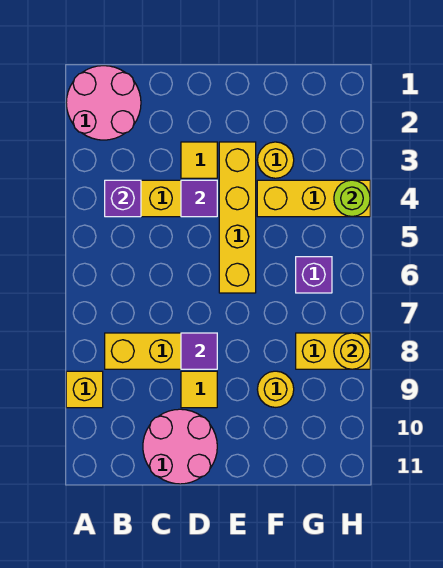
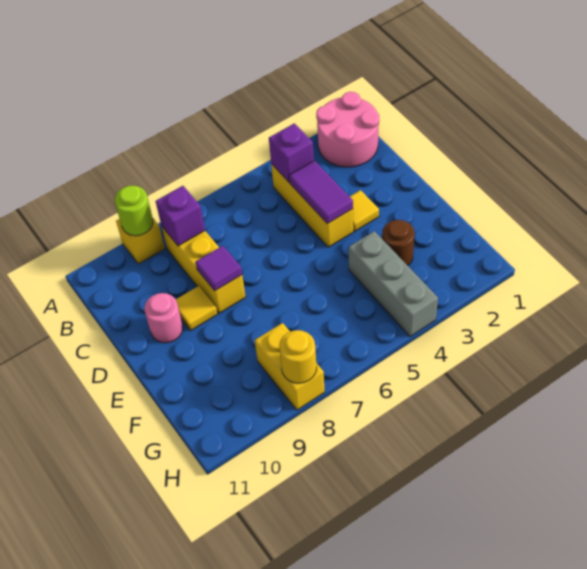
pink round brick C10:D11 level 1 -> pink round brick D10 level 1
purple tile D4 level 2 -> purple tile C4:D4 level 2
yellow brick E3:E6 level 1 -> none
yellow round brick F3 level 1 -> brown round brick F3 level 1
yellow brick F4:H4 level 1 -> grey brick F4:H4 level 1
yellow round brick F9 level 1 -> none
purple brick G6 level 1 -> purple brick B8 level 2
lime round brick H4 level 2 -> lime round brick A9 level 2

